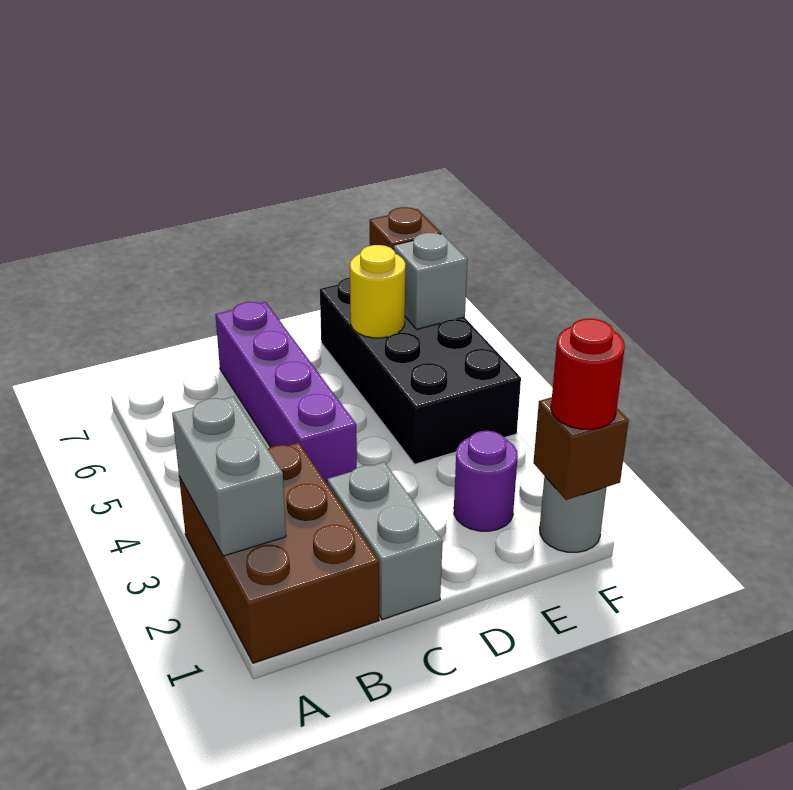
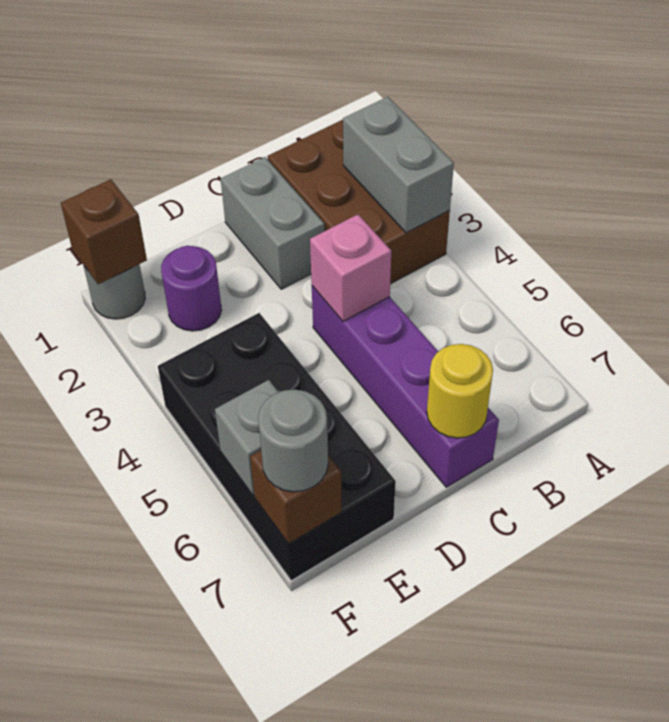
none -> pink brick C4 level 2
yellow round brick E6 level 2 -> yellow round brick C7 level 2
red round brick F1 level 3 -> none
none -> grey round brick F7 level 3

